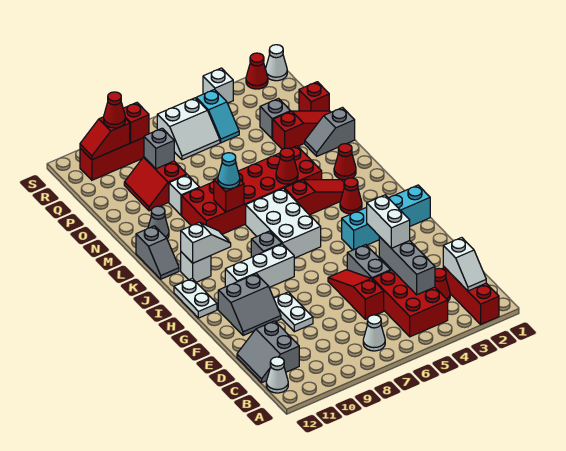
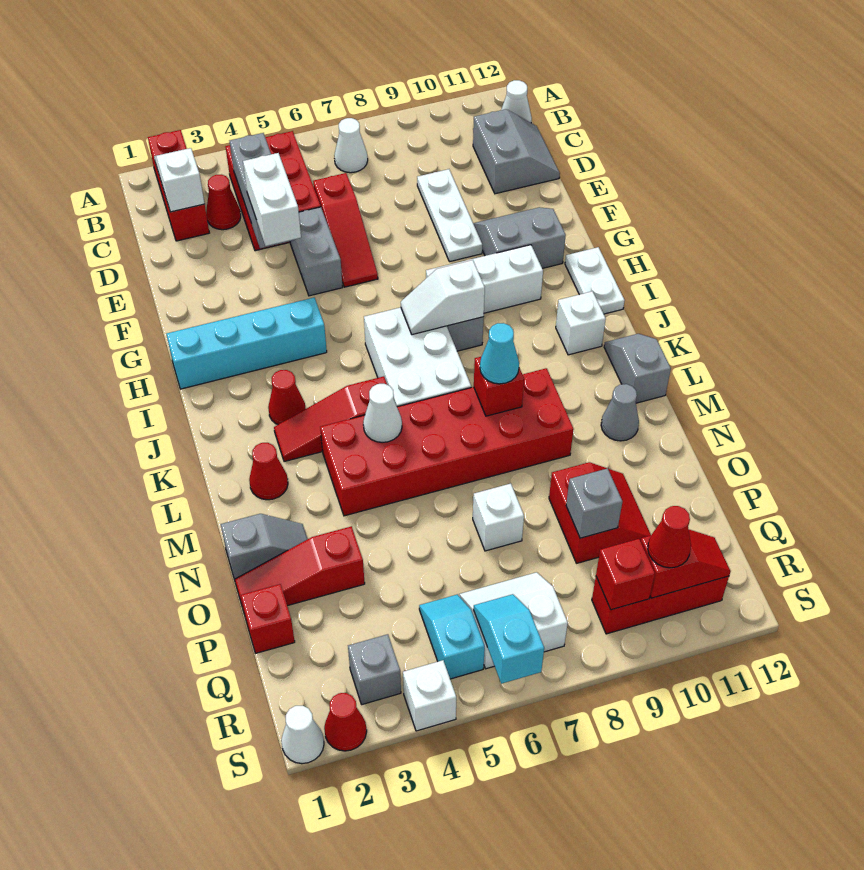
white plate E9:F9 level 1 -> white plate D9:F9 level 1
white slope J10:J11 level 2 top 11 -> white slope I7:I8 level 2 top 8
red cone L5 level 2 -> white cone L5 level 2
white brick N9 level 1 -> white brick O7 level 1
grey brick P3 level 1 -> grey brick R3 level 1
none -> cyan slope R6:S6 level 2 top S

